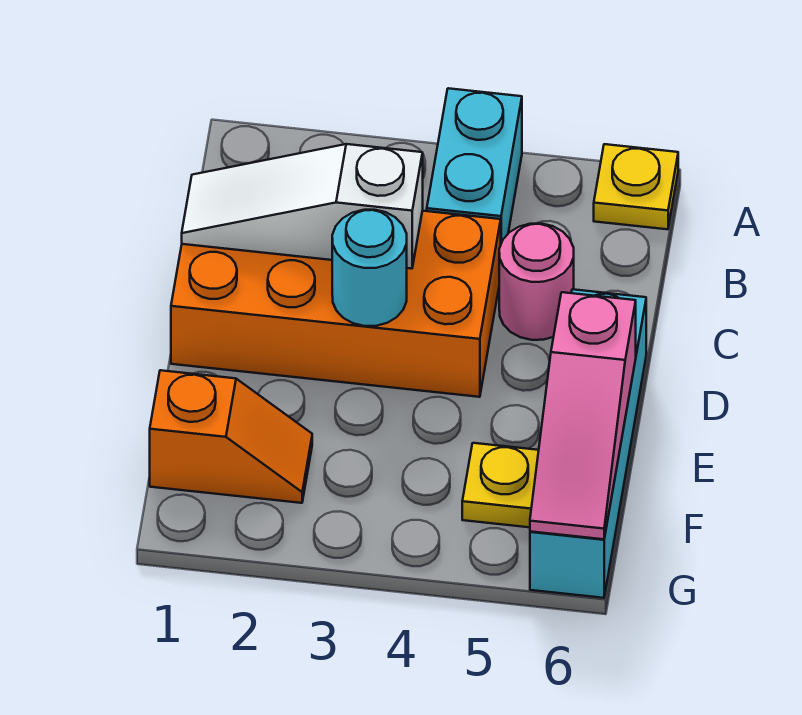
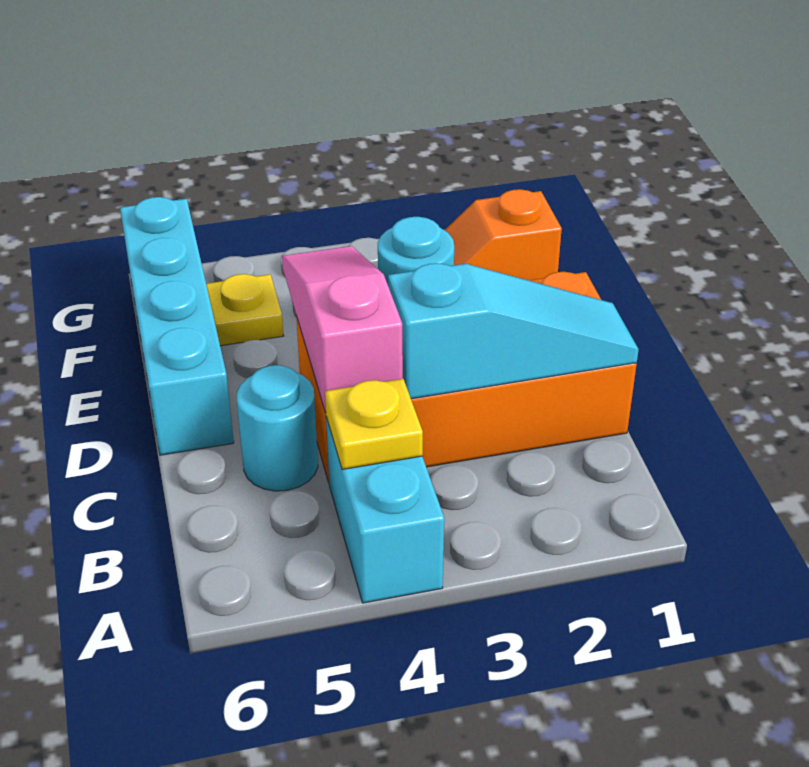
yellow plate A6 level 1 -> yellow plate B4 level 2
white slope C1:C3 level 2 top 3 -> cyan slope C1:C3 level 2 top 3
pink round brick C5 level 1 -> cyan round brick C5 level 1
pink slope E6:G6 level 2 top E -> pink slope C4:E4 level 2 top C

